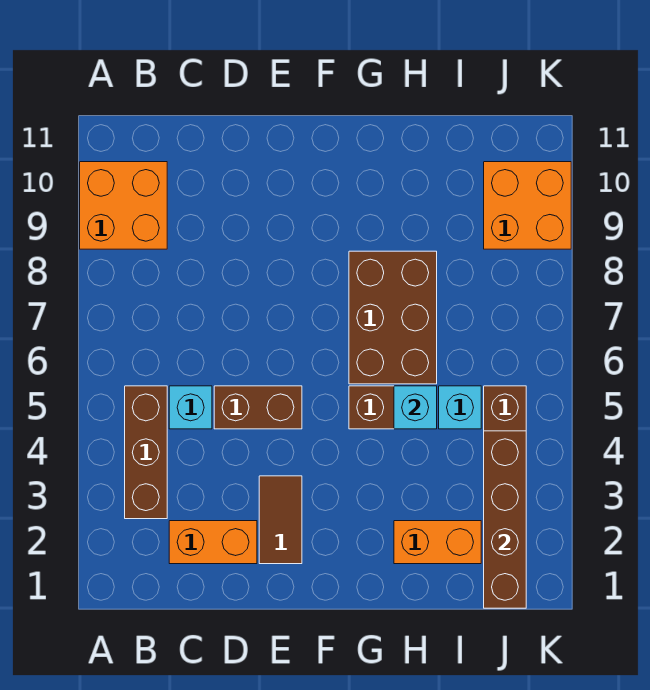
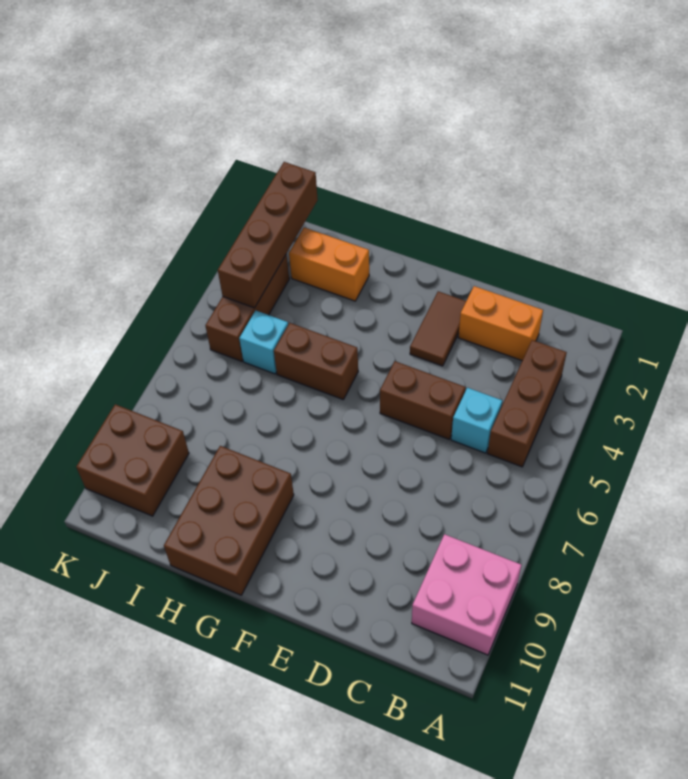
orange brick A9:B10 level 1 -> pink brick A9:B10 level 1
brown brick G6:H8 level 1 -> brown brick G9:H11 level 1
cyan brick H5 level 2 -> none
orange brick J9:K10 level 1 -> brown brick J9:K10 level 1

